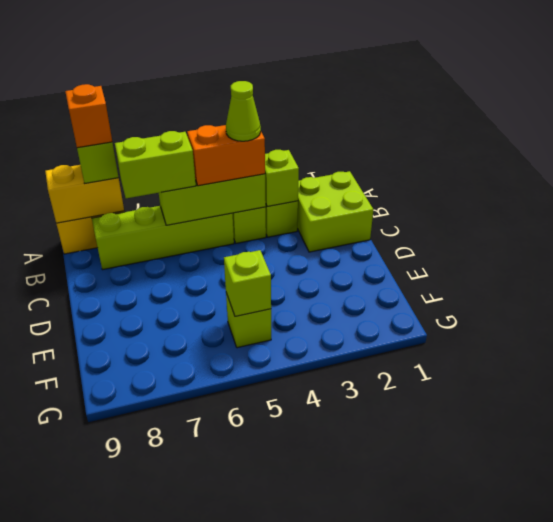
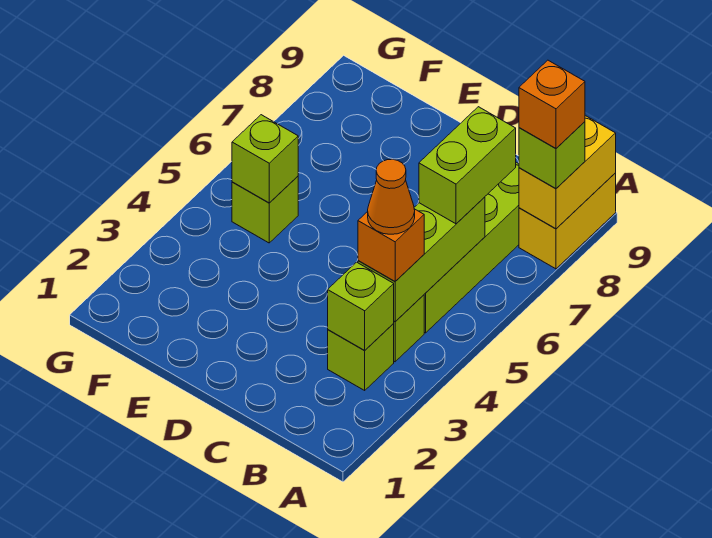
lime brick B1:C2 level 1 -> none
orange brick B4:B5 level 3 -> orange brick B4 level 3
lime cone B4 level 4 -> orange cone B4 level 4

